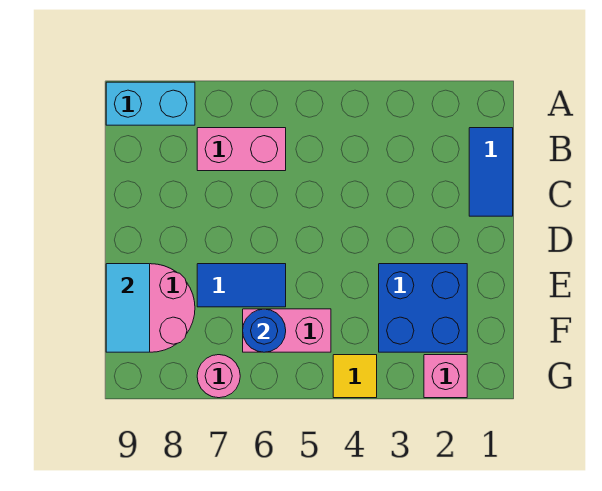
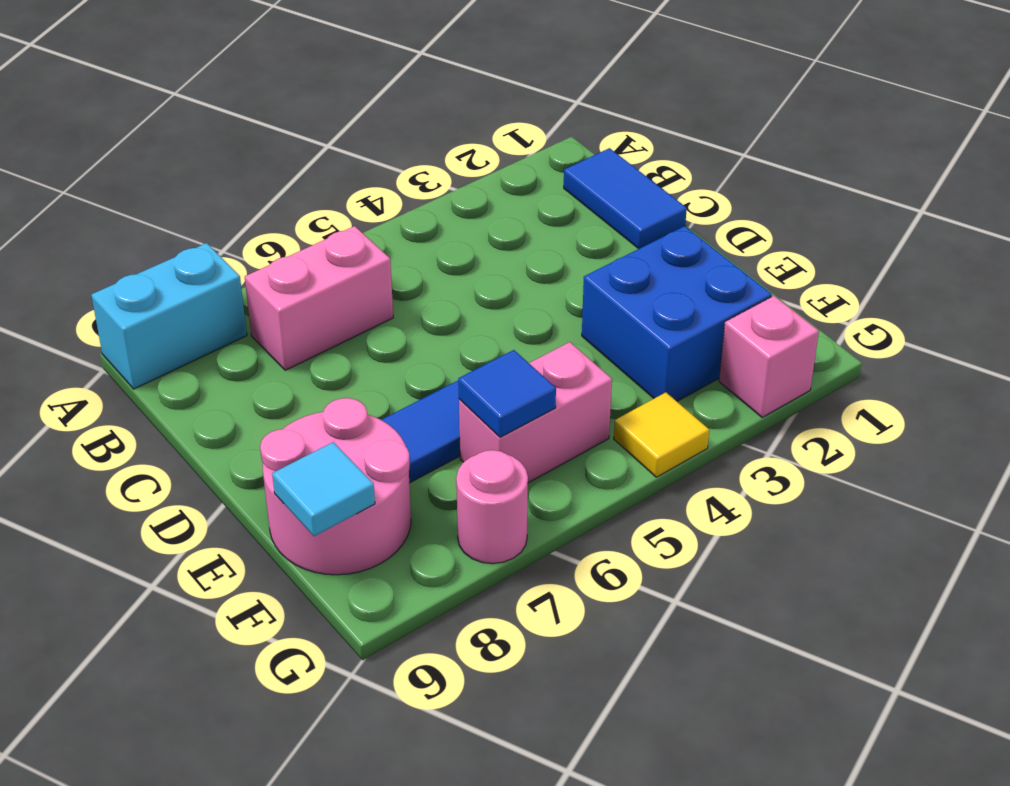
cyan tile E9:F9 level 2 -> cyan tile F9 level 2
blue round brick F6 level 2 -> blue tile F6 level 2

